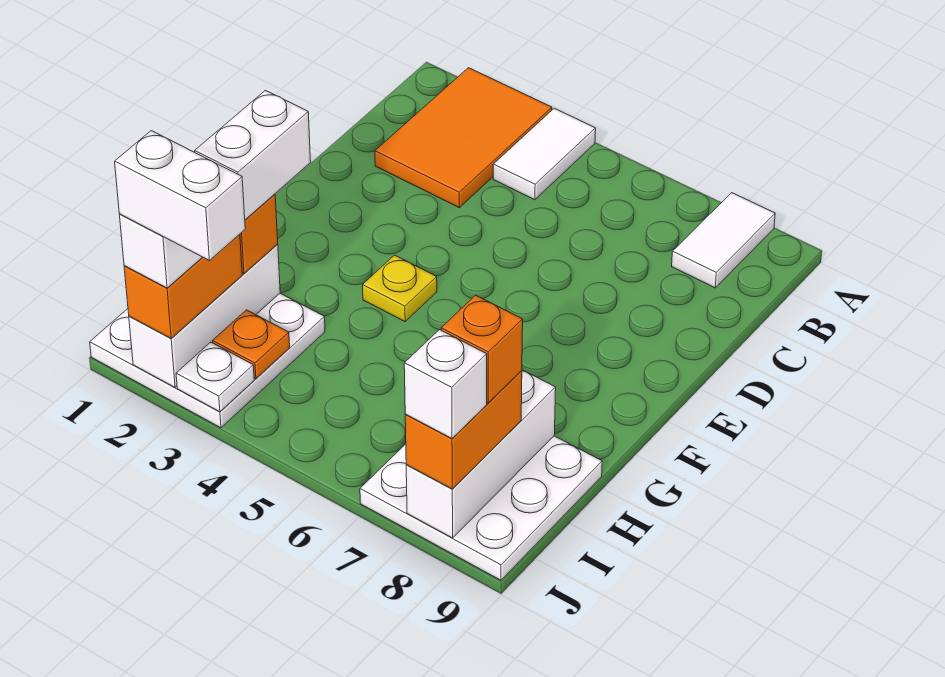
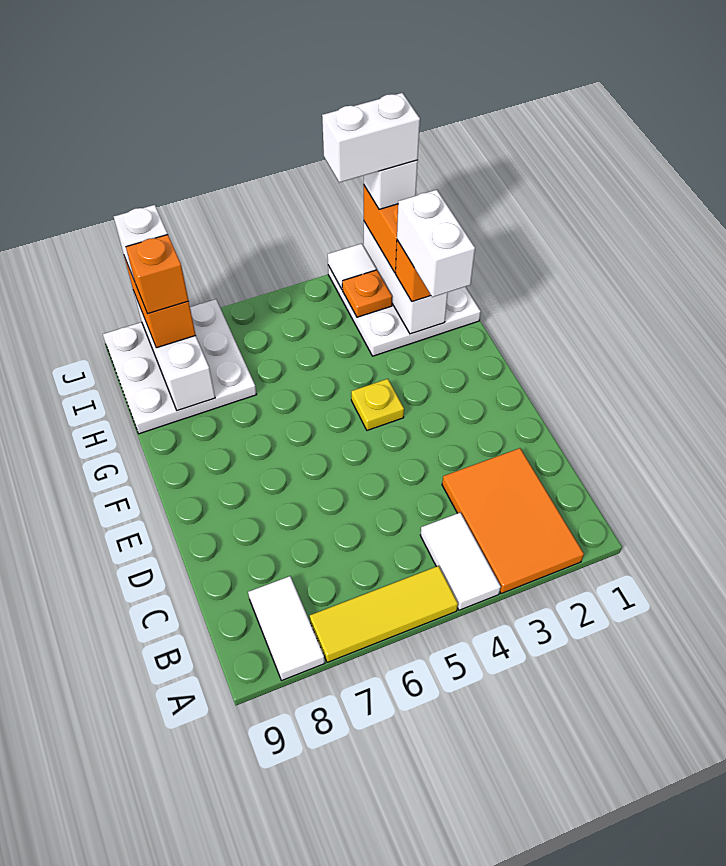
none -> yellow tile A5:A7 level 1
white plate J3 level 2 -> white tile J3 level 2

